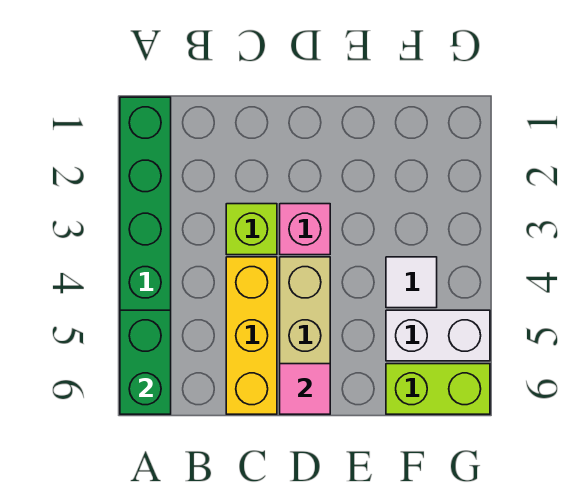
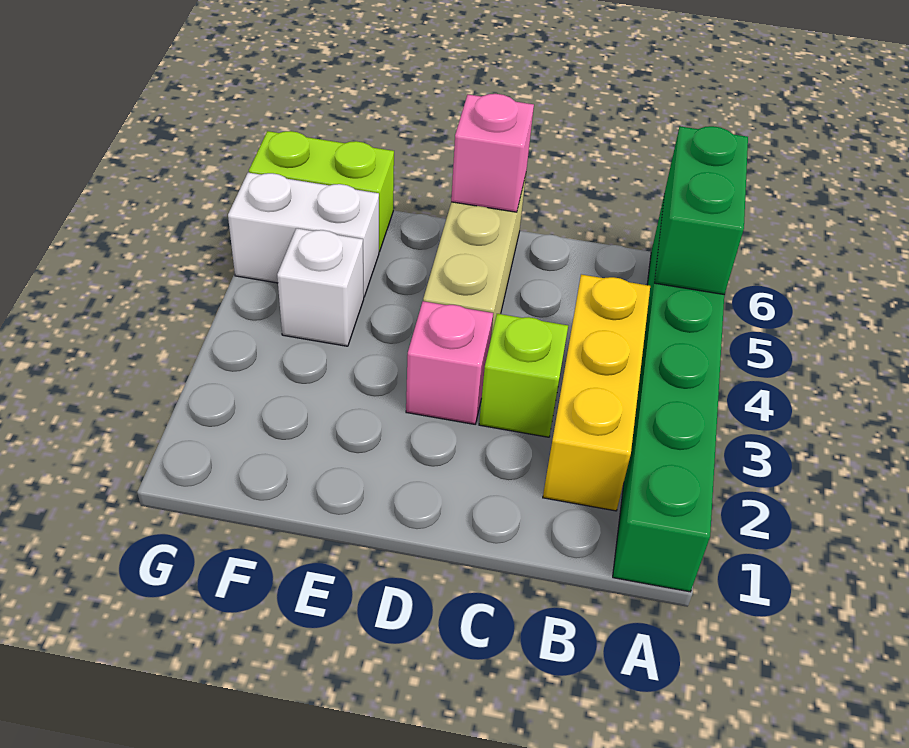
yellow brick C4:C6 level 1 -> yellow brick B2:B4 level 1
pink tile D6 level 2 -> pink brick D6 level 2
white tile F4 level 1 -> white brick F4 level 1

